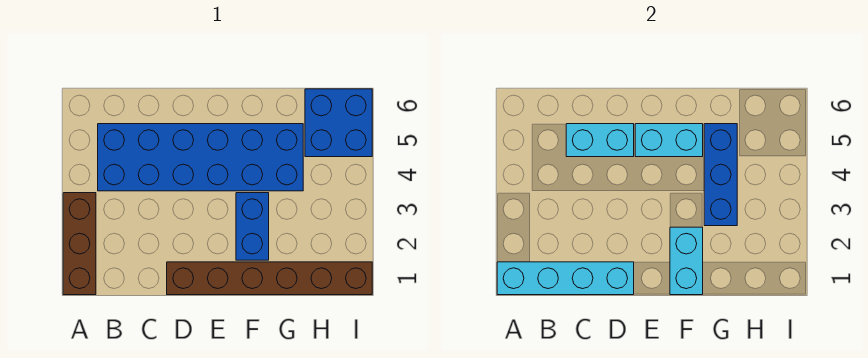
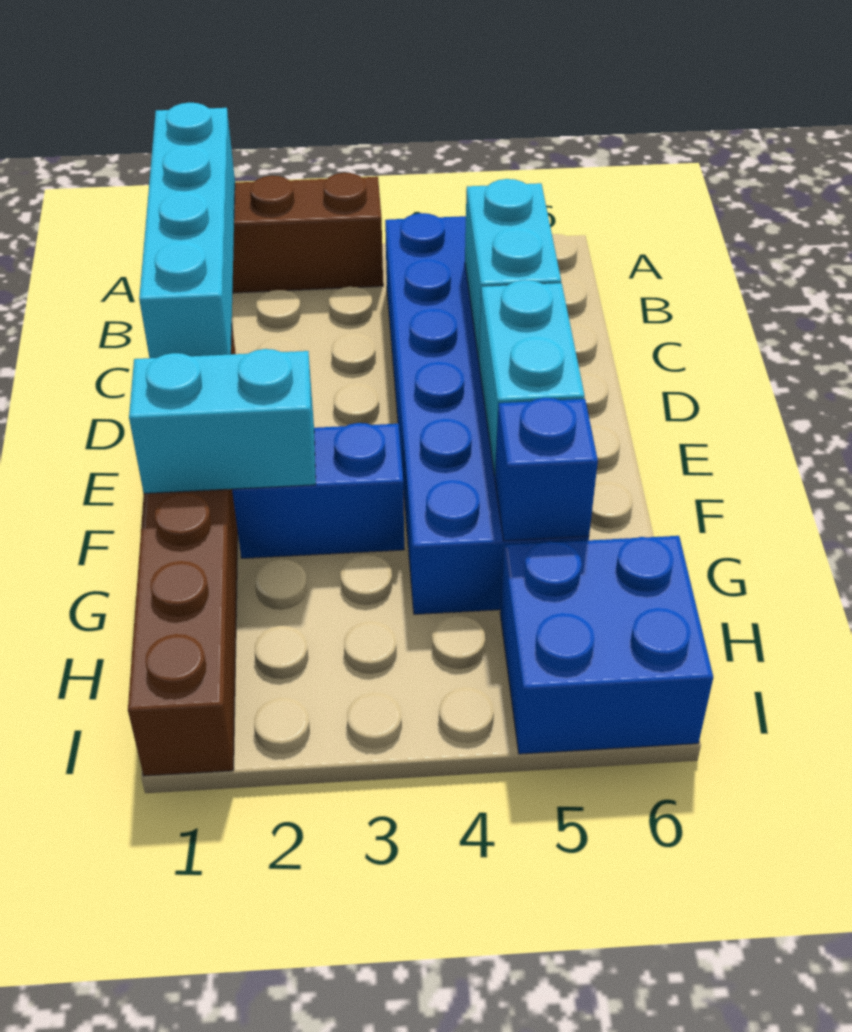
blue brick G3:G5 level 2 -> blue brick G5 level 2

